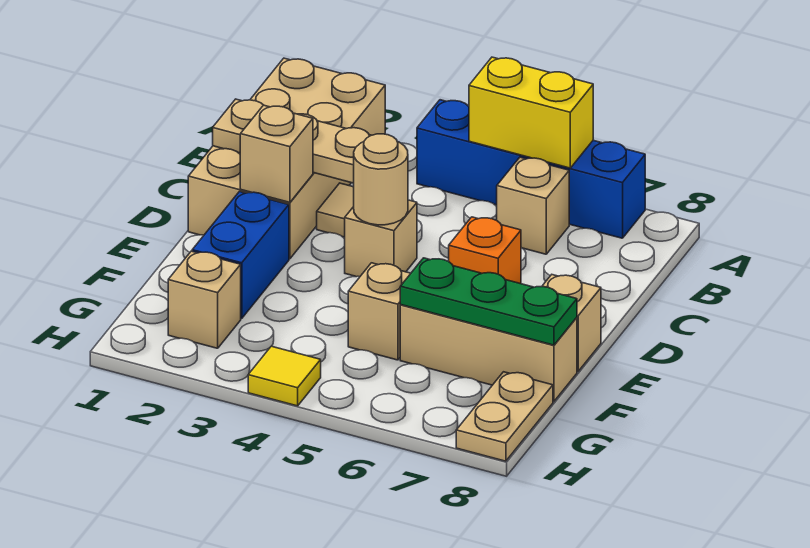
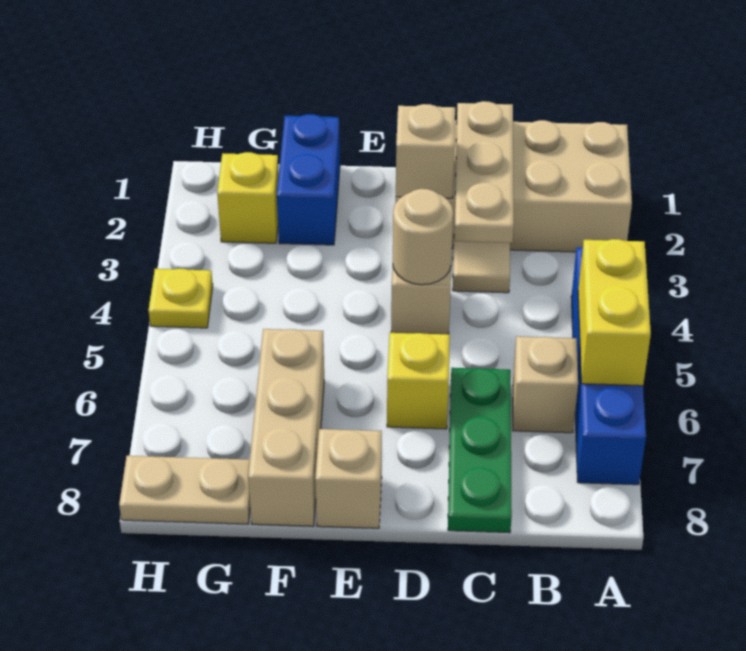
orange brick D6 level 1 -> yellow brick D6 level 1
blue brick E2:F2 level 1 -> blue brick F1:F2 level 1
tan brick F5 level 1 -> none
green plate F6:F8 level 2 -> green plate C6:C8 level 1
tan brick G2 level 1 -> yellow brick G2 level 1
yellow tile H4 level 1 -> yellow plate H4 level 1

